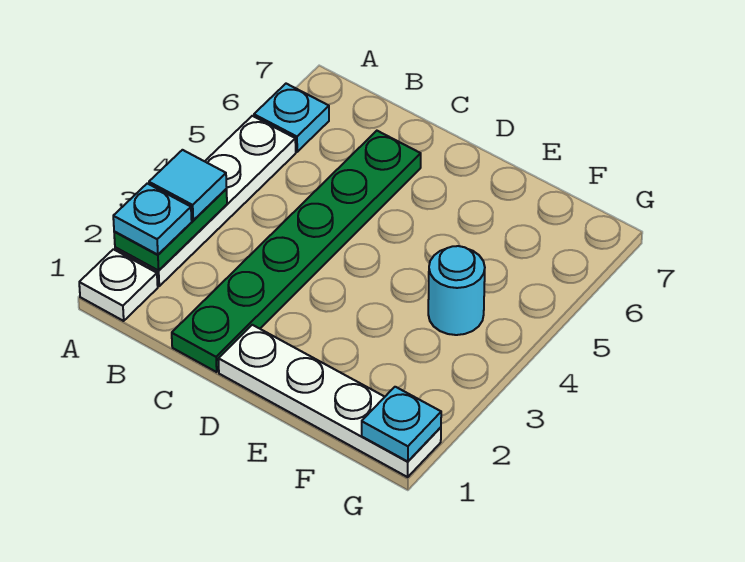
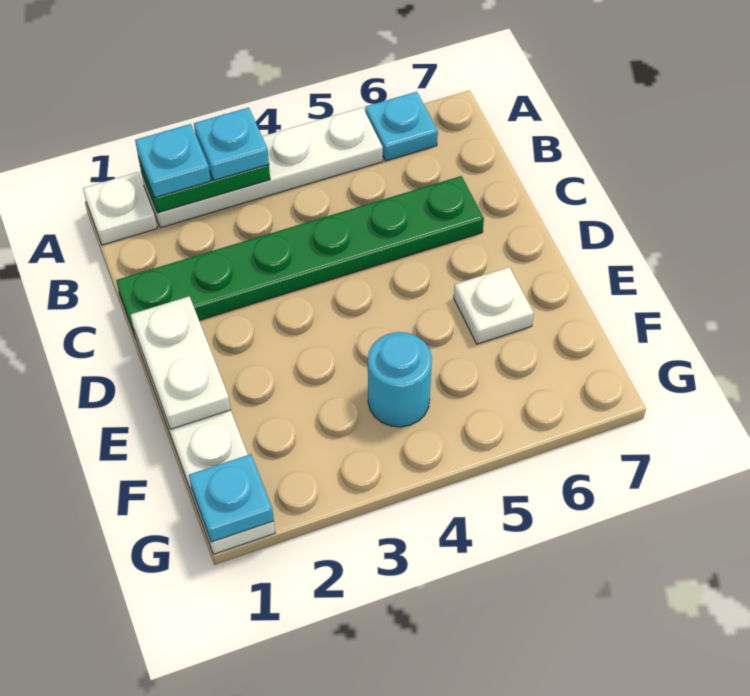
cyan tile A3 level 3 -> cyan plate A3 level 3
none -> white plate D1:E1 level 2
none -> white plate E6 level 1

